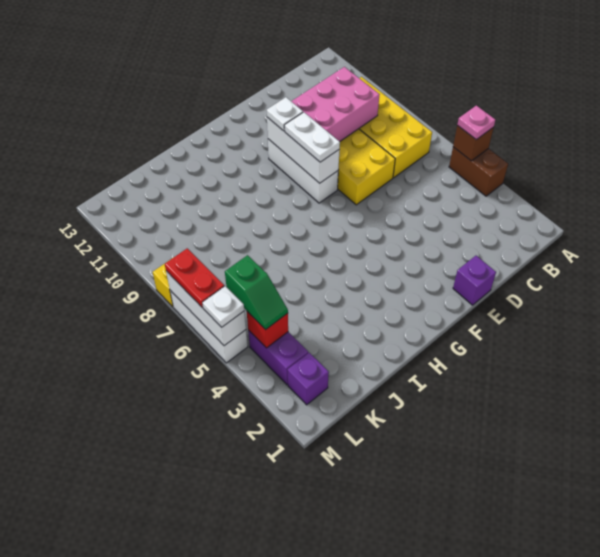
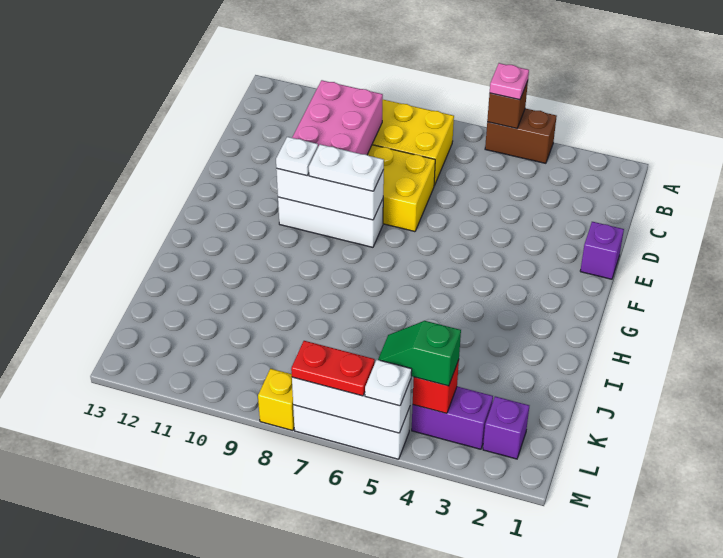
green slope L4:L5 level 3 top 5 -> green slope L4:L5 level 3 top 4

